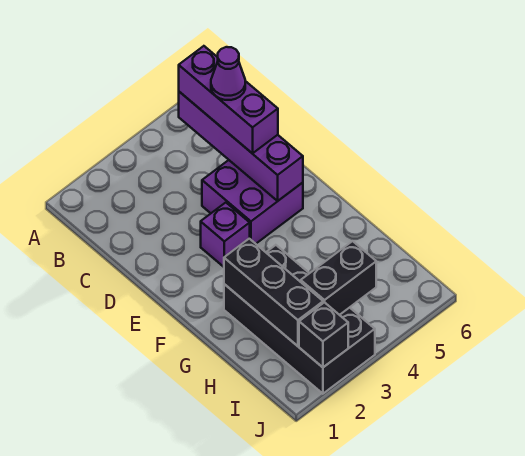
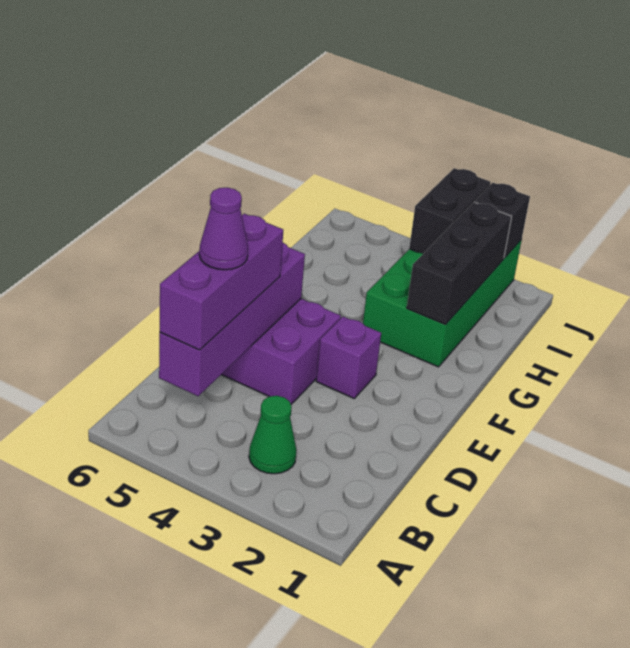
none -> green cone B3 level 1
black brick G2:J3 level 1 -> green brick G2:J3 level 1
black brick I3:I4 level 2 -> black brick I3:J3 level 2

